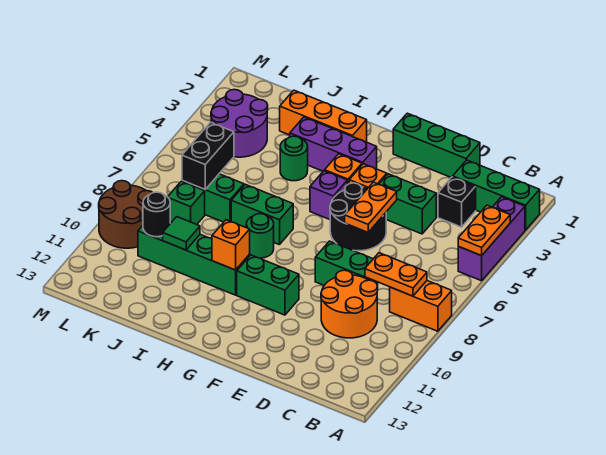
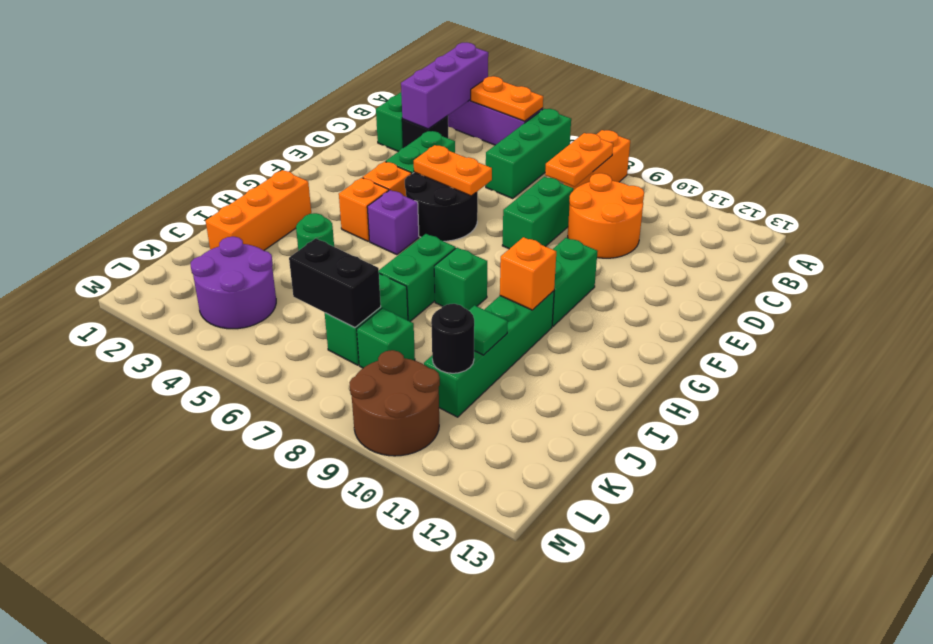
green brick D1:F1 level 1 -> green brick A6:C6 level 1
purple brick G3:I3 level 1 -> purple brick A3:C3 level 2
green round brick H8 level 1 -> green brick H8 level 1

